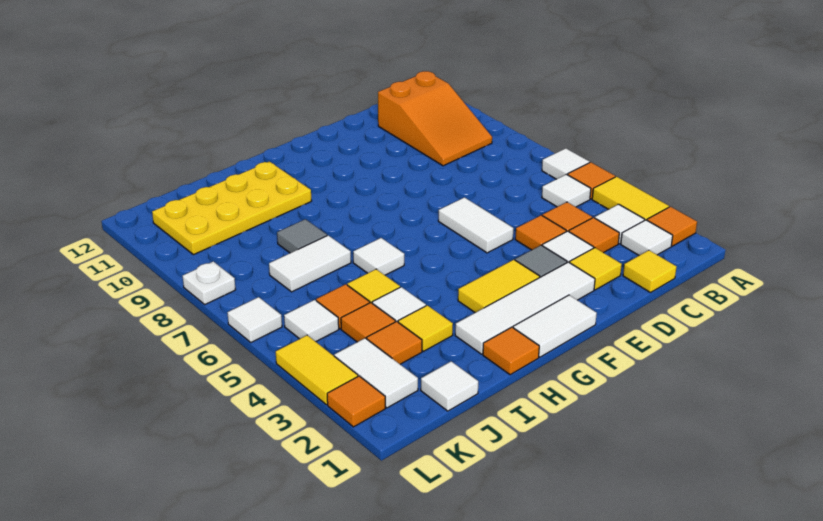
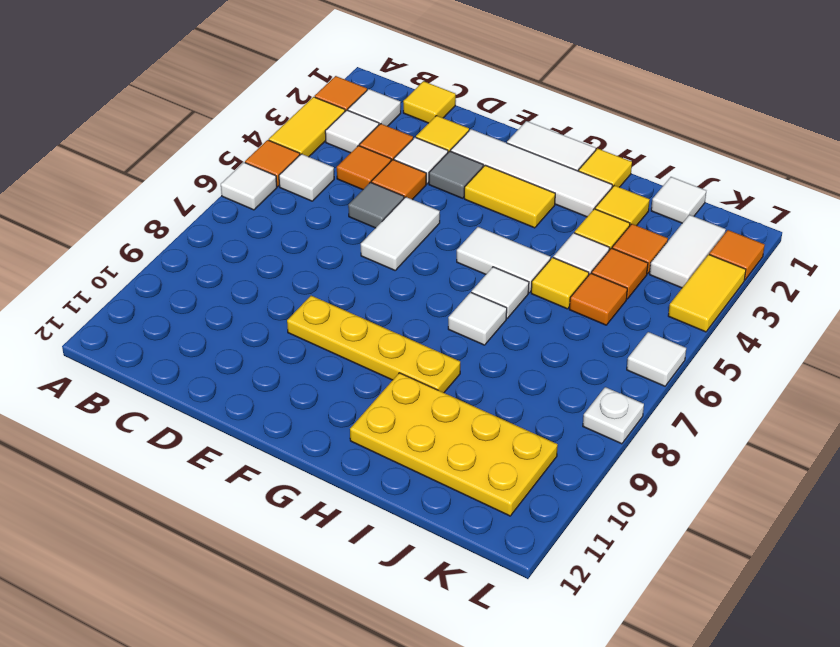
orange slope B9:C11 level 1 top 11 -> none
none -> yellow plate E9:H9 level 1
orange tile H1 level 1 -> yellow tile H1 level 1
none -> yellow tile I2 level 1
white tile I7:J7 level 1 -> white tile G5:H5 level 1
grey tile I8 level 1 -> grey tile D5 level 1
white tile K5 level 1 -> white tile H7 level 1

